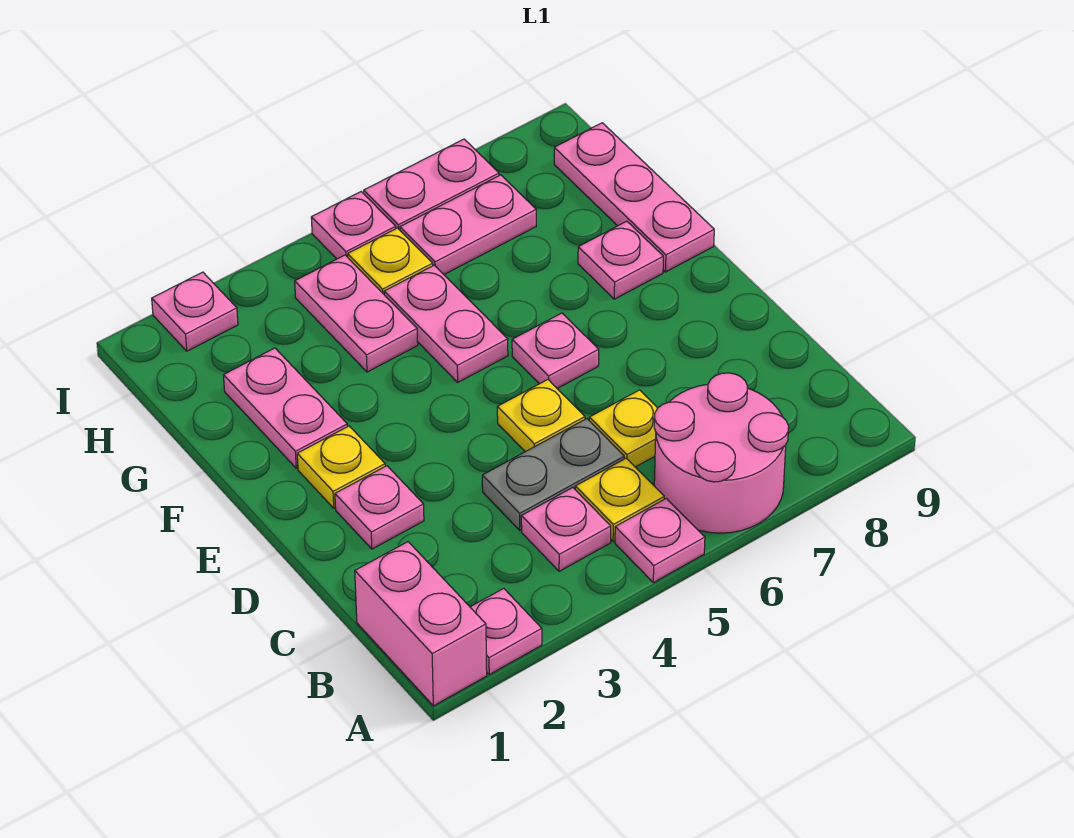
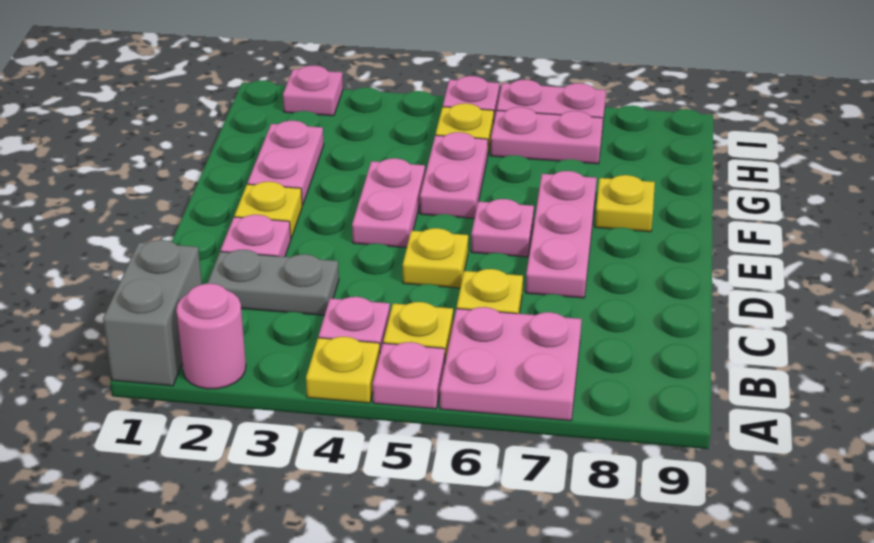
pink brick A1:B1 level 1 -> grey brick A1:B1 level 1
pink plate A2 level 1 -> pink round brick A2 level 1
none -> yellow plate A4 level 1
pink round brick A6:B7 level 1 -> pink plate A6:B7 level 1
grey plate C4:C5 level 1 -> grey plate C2:C3 level 1
pink plate F8 level 1 -> yellow plate F8 level 1
pink plate F9:H9 level 1 -> pink plate D7:F7 level 1
pink plate G4:H4 level 1 -> pink plate E4:F4 level 1

